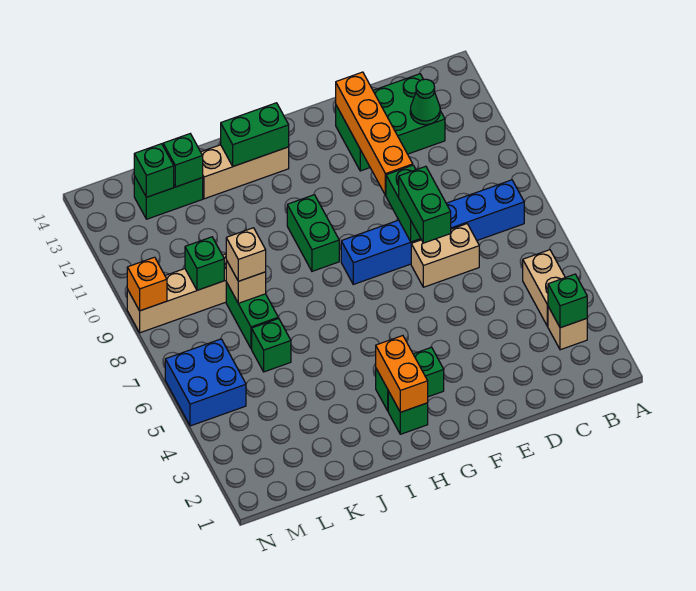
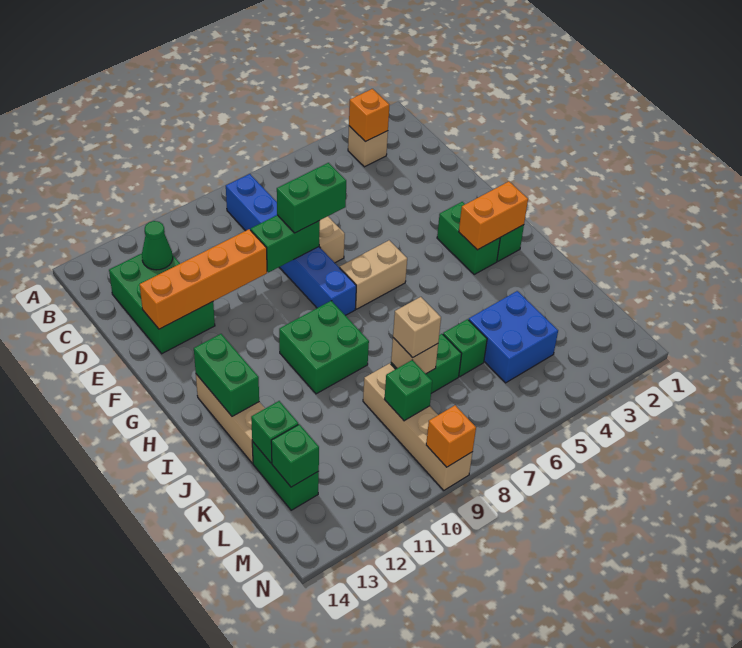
green brick B3 level 2 -> orange brick B3 level 2
tan brick B4:B5 level 1 -> tan brick G6:G7 level 1
green brick H9:H10 level 1 -> green brick H9:I10 level 1
blue brick M5:N6 level 1 -> blue brick K4:L5 level 1

